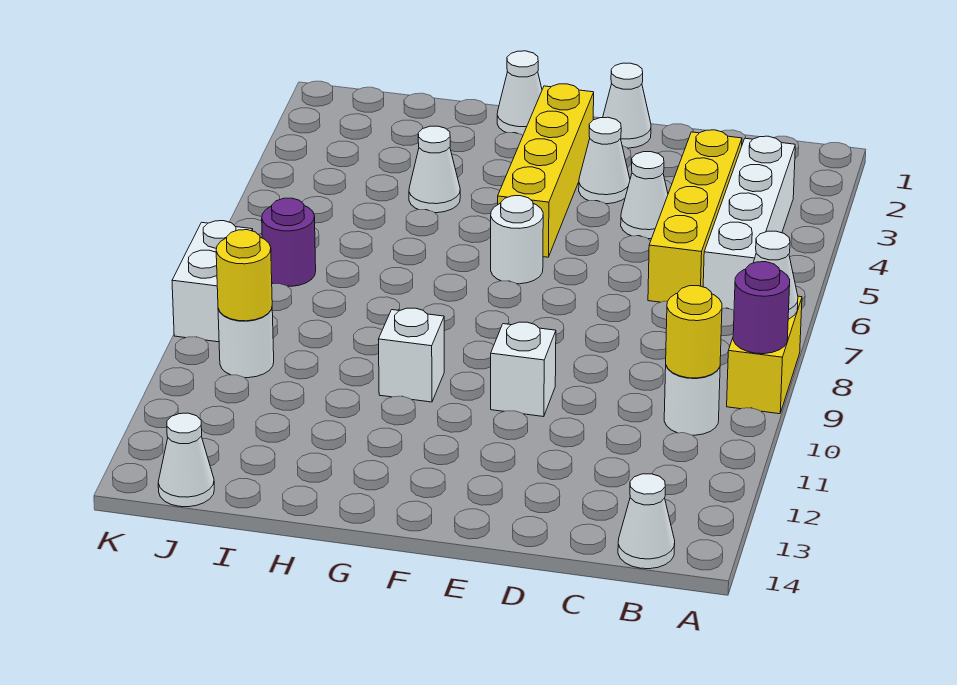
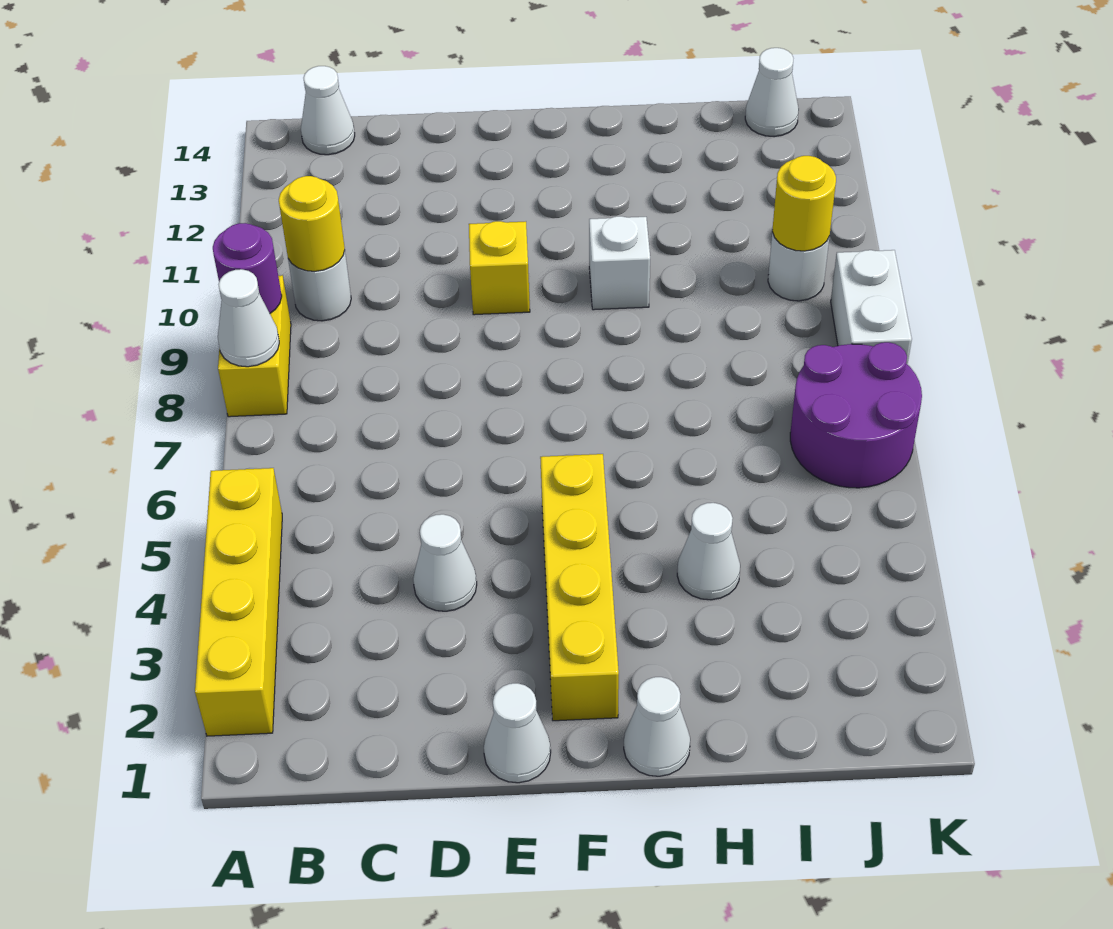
white brick B3:B6 level 1 -> none
yellow brick C3:C6 level 1 -> yellow brick A2:A5 level 1
white cone E3 level 1 -> none
white brick E10 level 1 -> yellow brick E10 level 1
white round brick F6 level 1 -> none
purple round brick J7 level 1 -> purple round brick J6:K7 level 1

